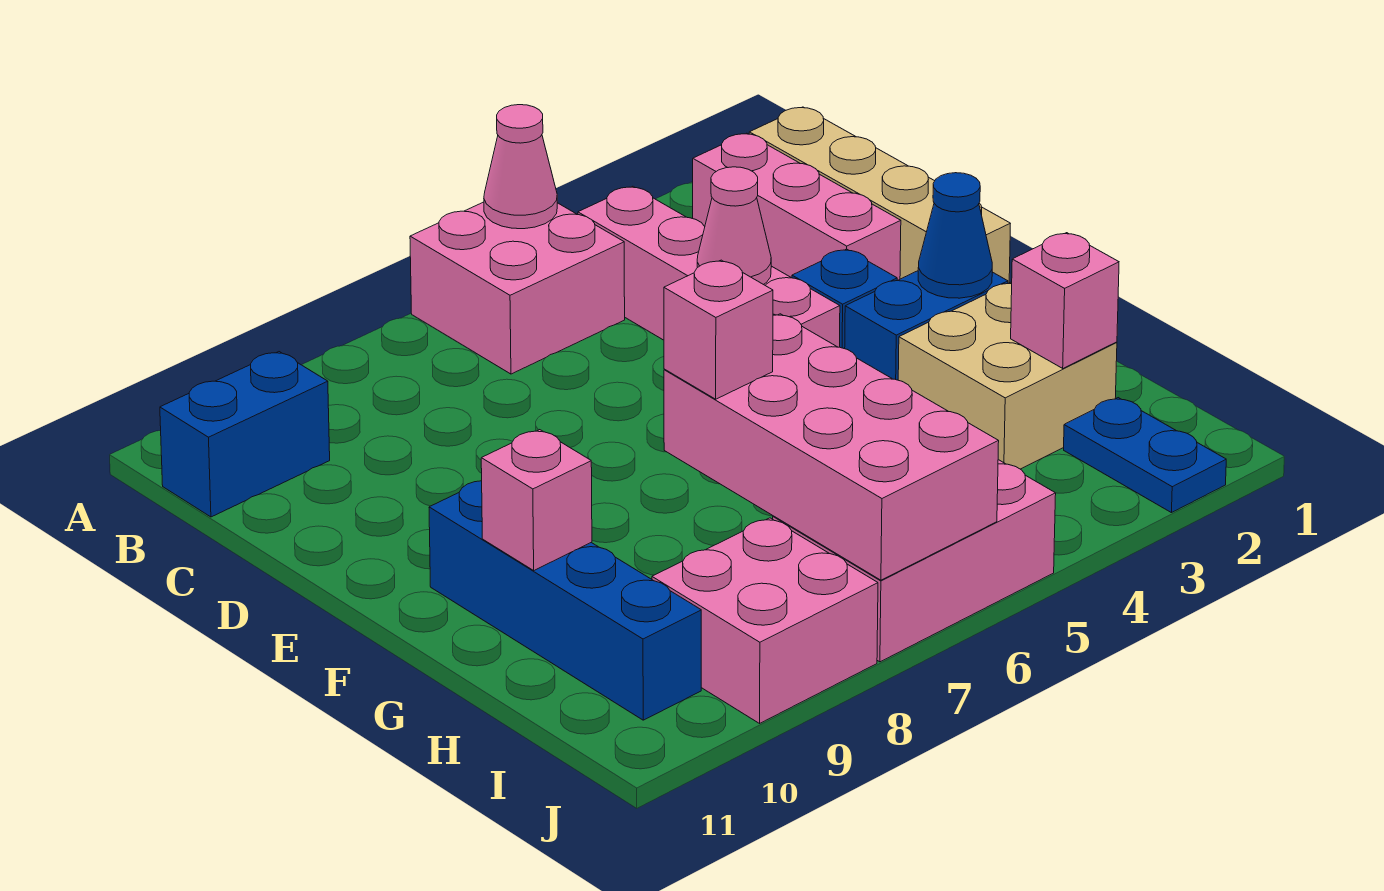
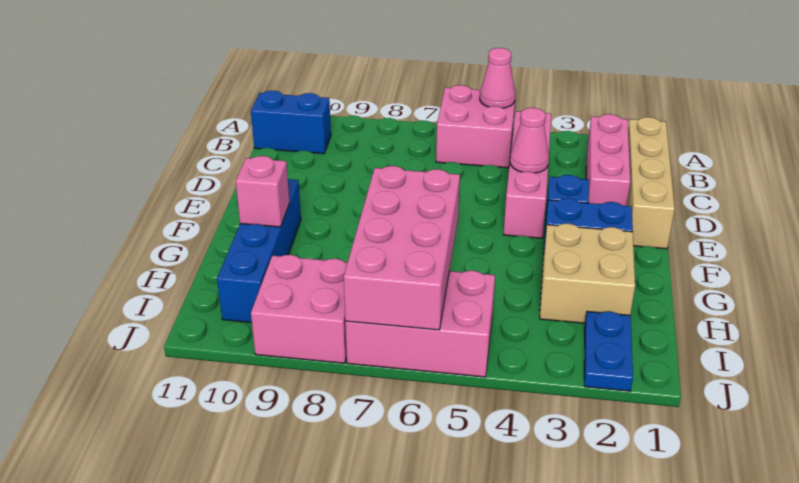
blue cone F2 level 2 -> none
pink brick G7 level 3 -> none
pink brick H2 level 2 -> none

